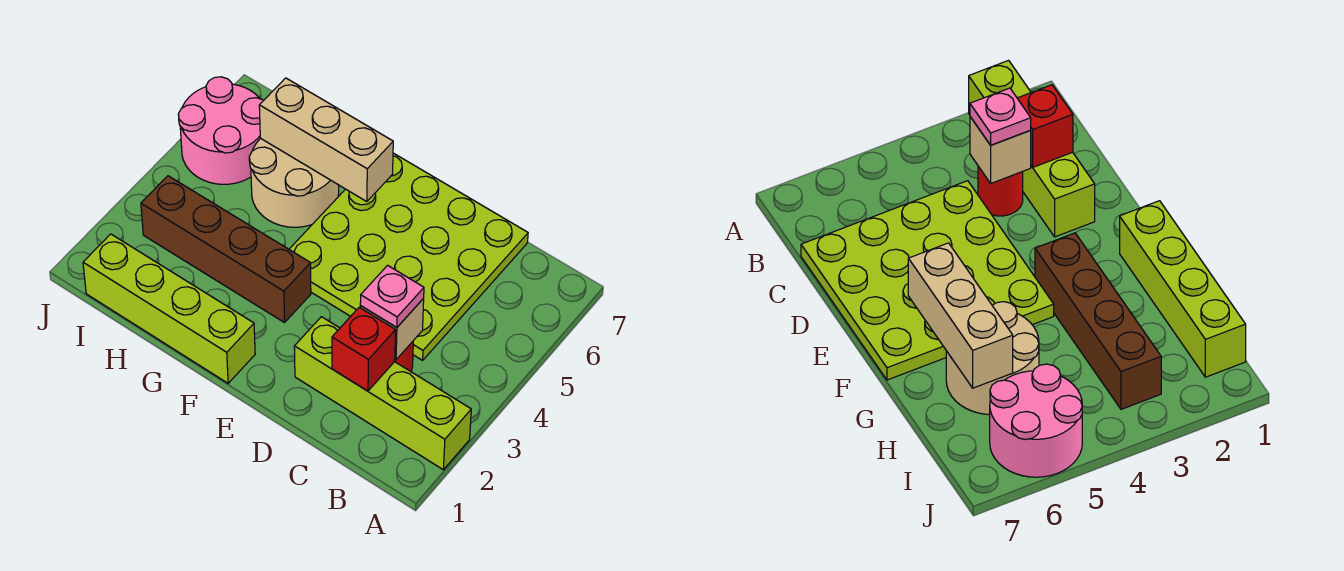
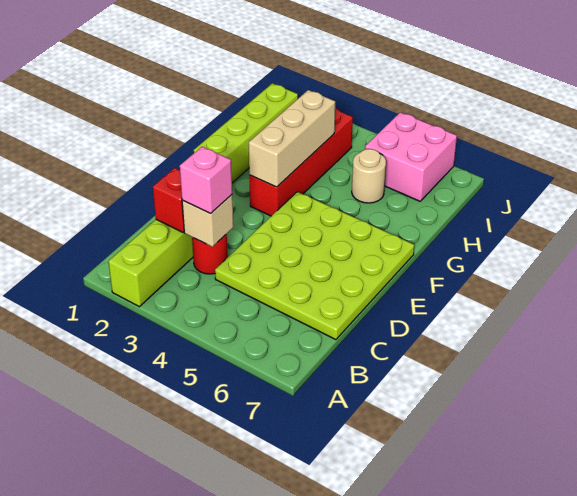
pink plate C3 level 3 -> pink brick C3 level 3
brown brick F3:I3 level 1 -> red brick F3:I3 level 1
tan brick F6:H6 level 2 -> tan brick F3:H3 level 2
tan round brick G5:H6 level 1 -> tan round brick H5 level 1
pink round brick I5:J6 level 1 -> pink brick I5:J6 level 1

